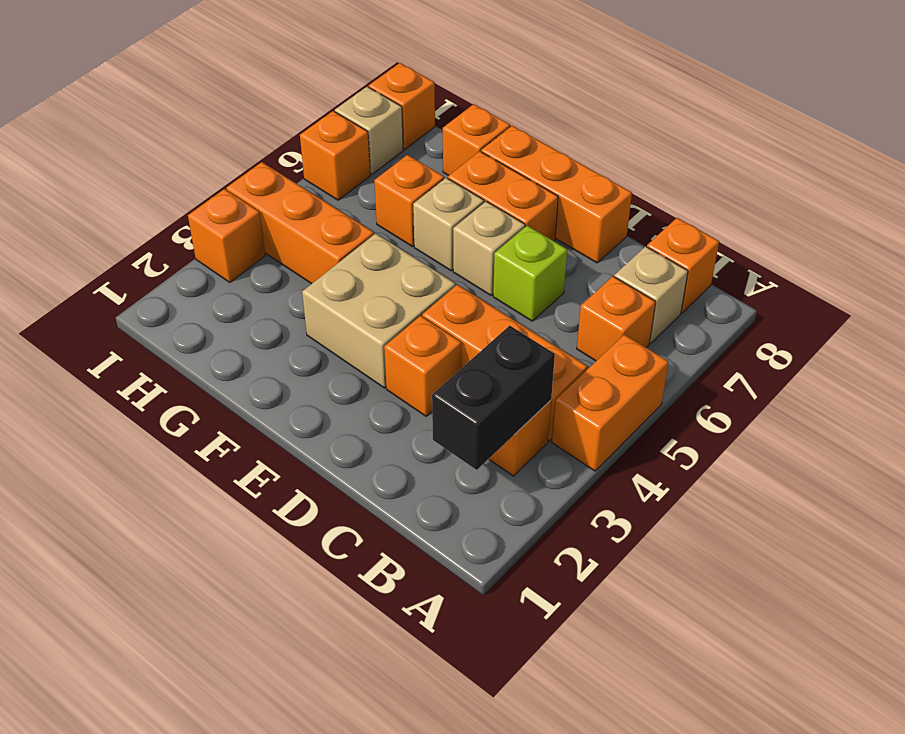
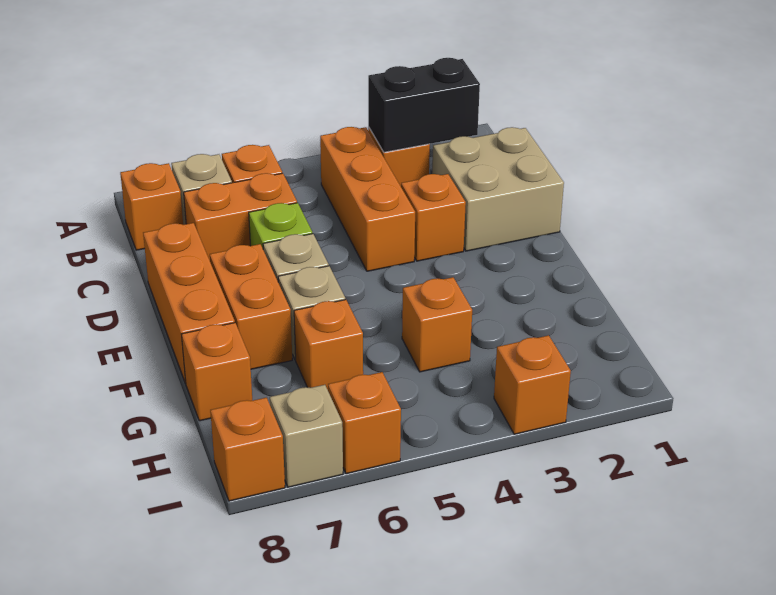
orange brick A4:A5 level 1 -> orange brick C6:C7 level 1
tan brick E3:F4 level 1 -> tan brick C1:D2 level 1
orange brick G4:I4 level 1 -> orange brick G4 level 1

